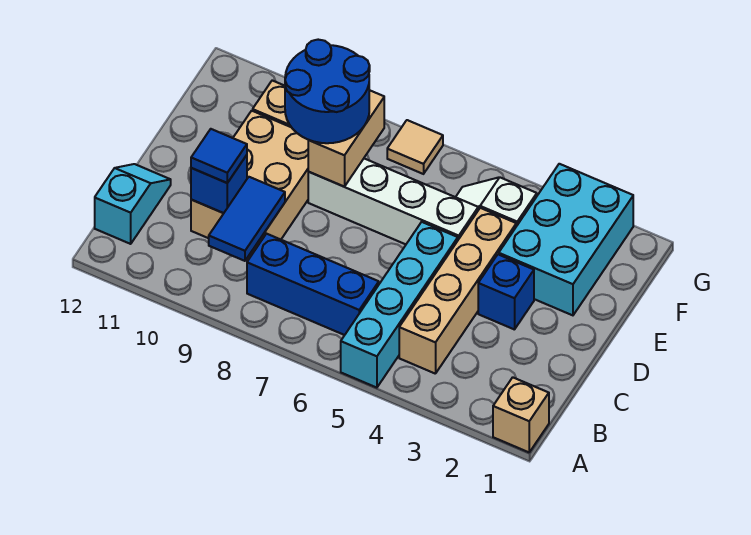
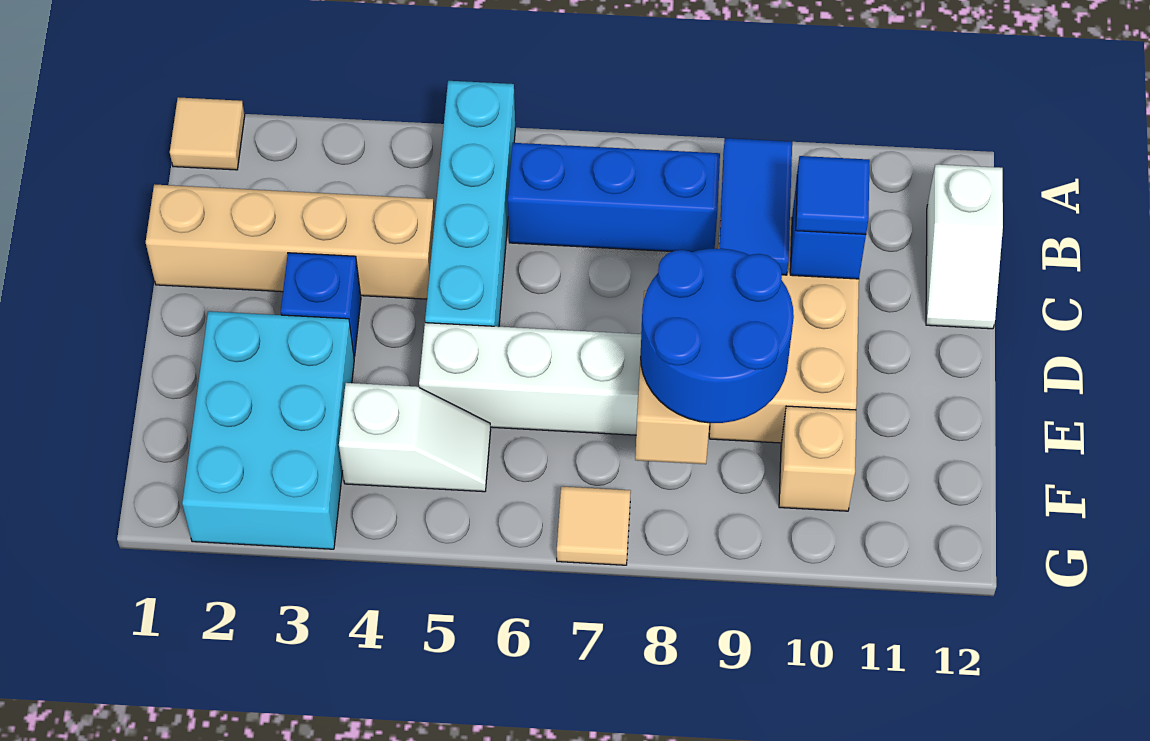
tan brick A1 level 1 -> tan tile A1 level 1
tan brick B4:E4 level 1 -> tan brick C1:C4 level 1
cyan slope B12:C12 level 1 top B -> white slope B12:C12 level 1 top B

